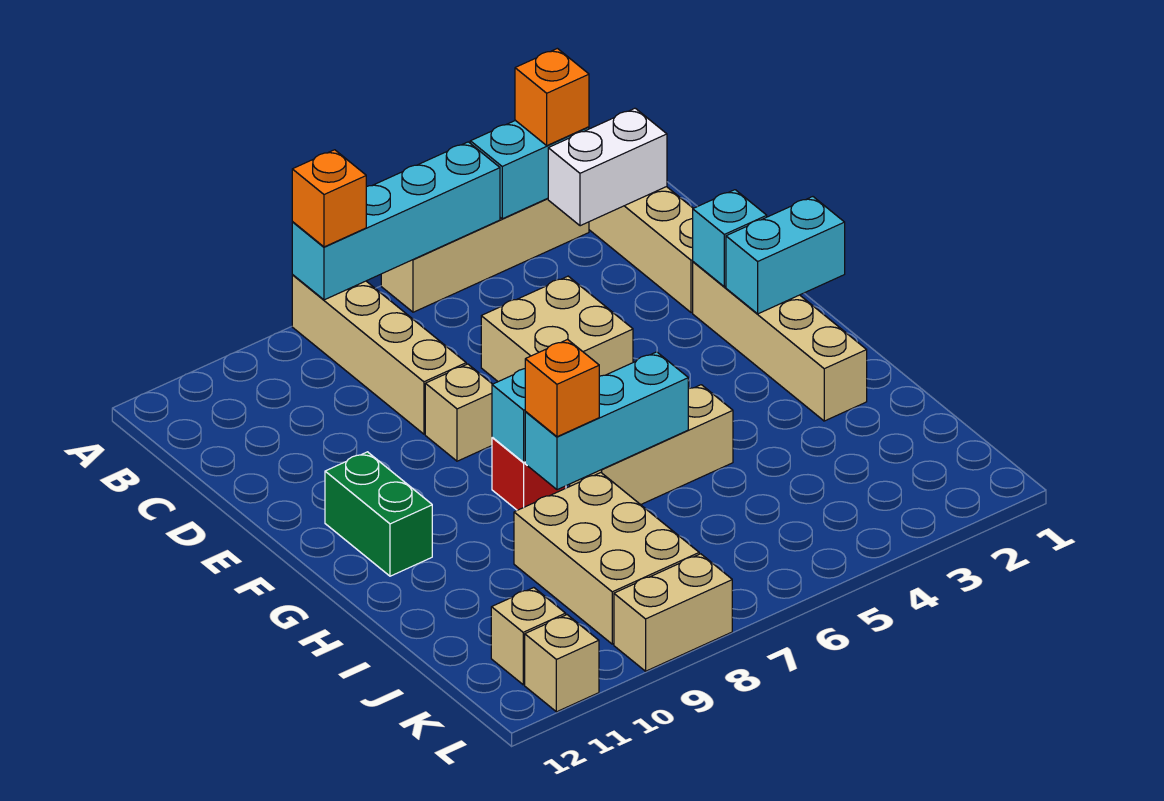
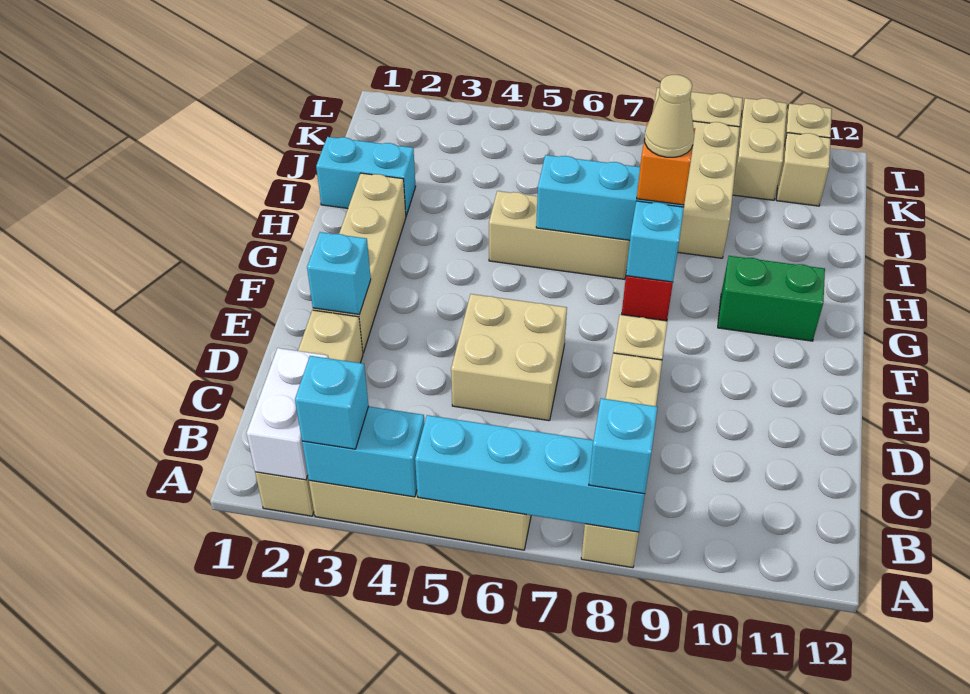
orange brick A3 level 3 -> cyan brick A3 level 3
orange brick A8 level 3 -> cyan brick A8 level 3
white brick B2:B3 level 2 -> white brick A2:B2 level 2
cyan brick F1:F2 level 2 -> cyan brick I1:I2 level 1
green brick F11:G11 level 1 -> green brick G10:G11 level 1
none -> tan cone H8 level 4
none -> tan brick K10:L10 level 1

